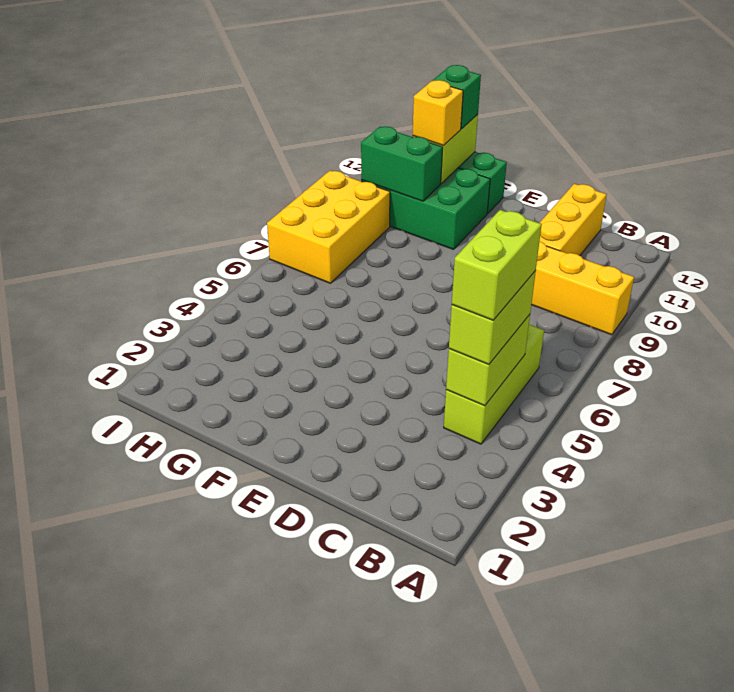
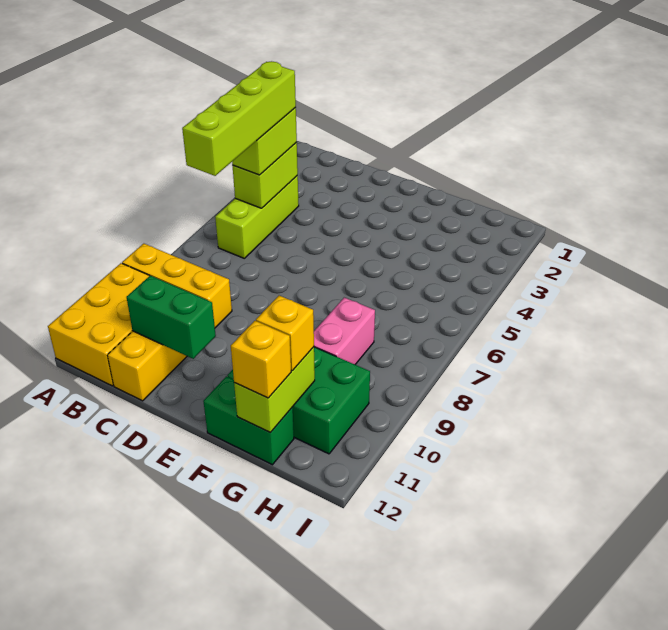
lime brick B4:B5 level 4 -> lime brick B4:B7 level 4
none -> pink brick G8:G9 level 1
green brick G10:H10 level 2 -> green brick C11:D11 level 2
green brick G12 level 3 -> yellow brick G12 level 3
yellow brick H7:I9 level 1 -> yellow brick A10:B12 level 1

